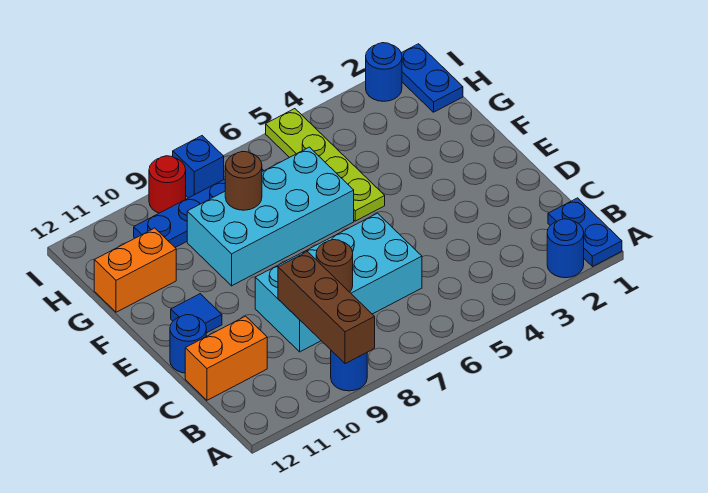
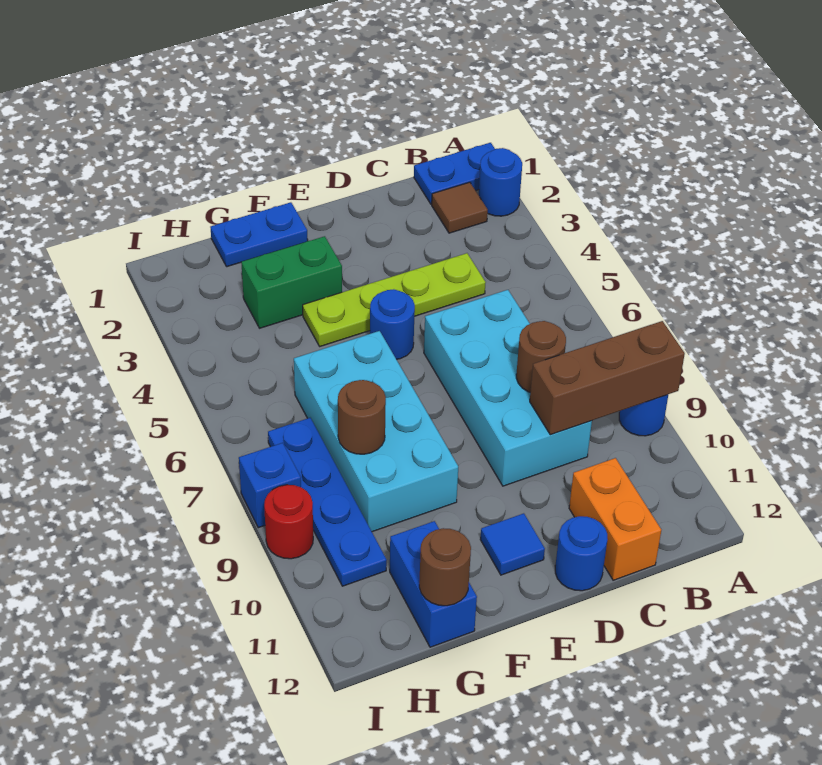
none -> brown tile B2 level 1
none -> green brick F3:G3 level 1
lime plate F5:I5 level 1 -> lime plate C4:F4 level 1
orange brick G11:G12 level 1 -> blue brick G11:G12 level 1
none -> brown round brick G12 level 2
blue plate H1:I1 level 1 -> blue plate F1:G1 level 1
blue round brick I2 level 1 -> blue round brick E5 level 1

